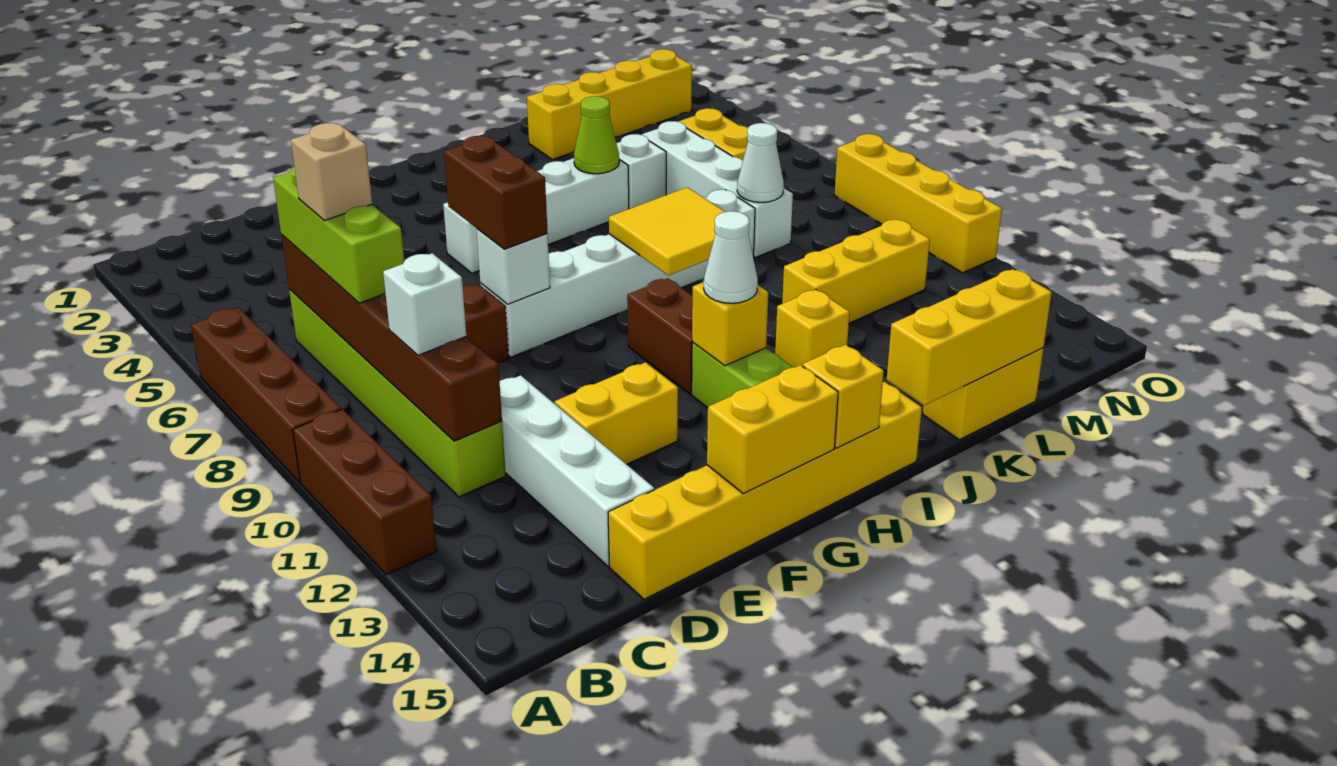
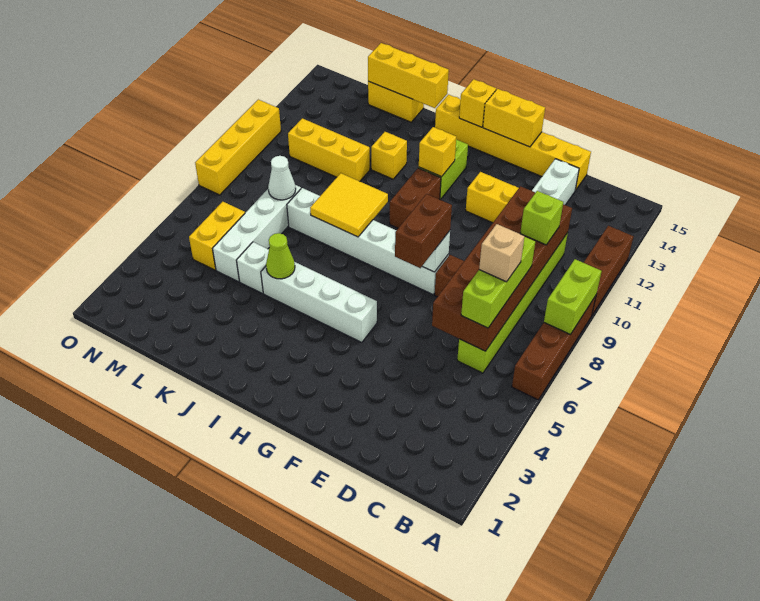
none -> lime brick A8:A9 level 2
brown brick C6:C11 level 2 -> brown brick C6:D11 level 2
white brick C10 level 3 -> lime brick C10 level 3
white cone H12 level 3 -> none
yellow brick K2:N2 level 1 -> none

